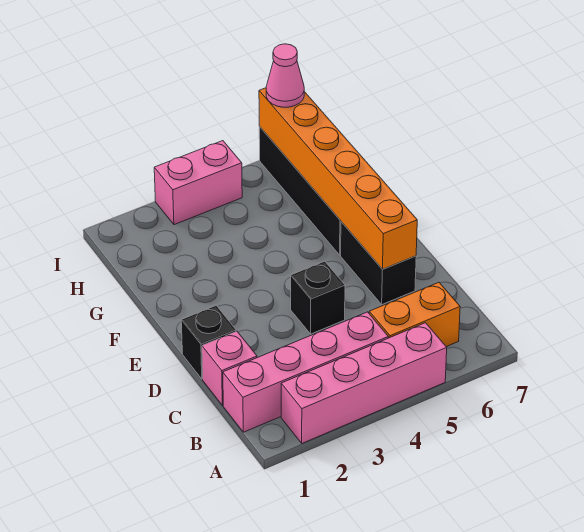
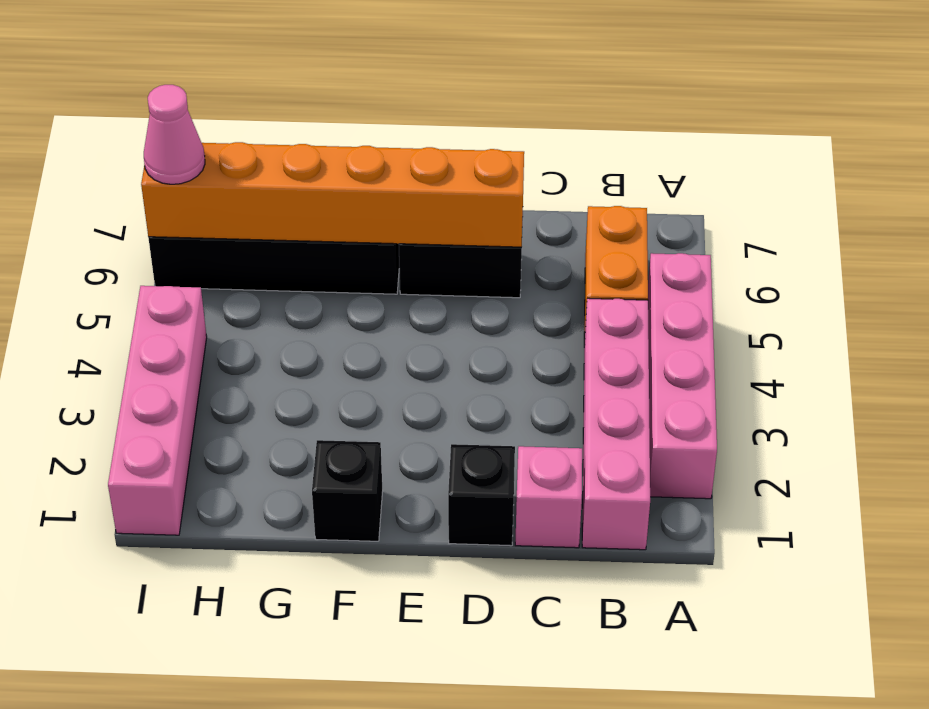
black brick D4 level 1 -> black brick F1 level 1
pink brick I3:I4 level 1 -> pink brick I1:I4 level 1

